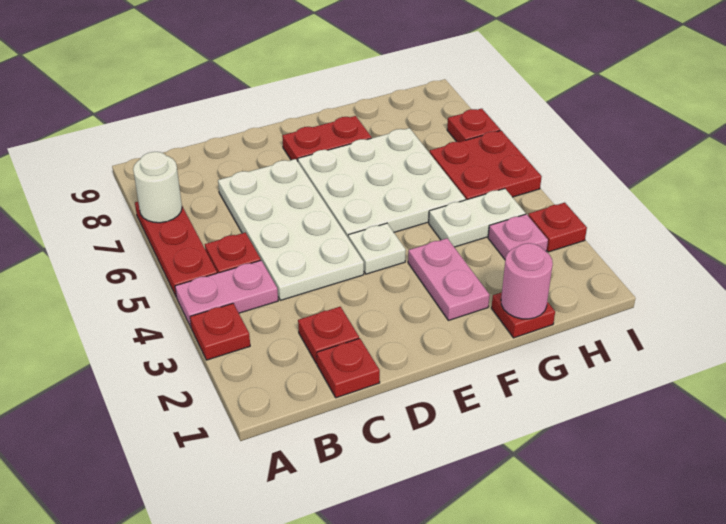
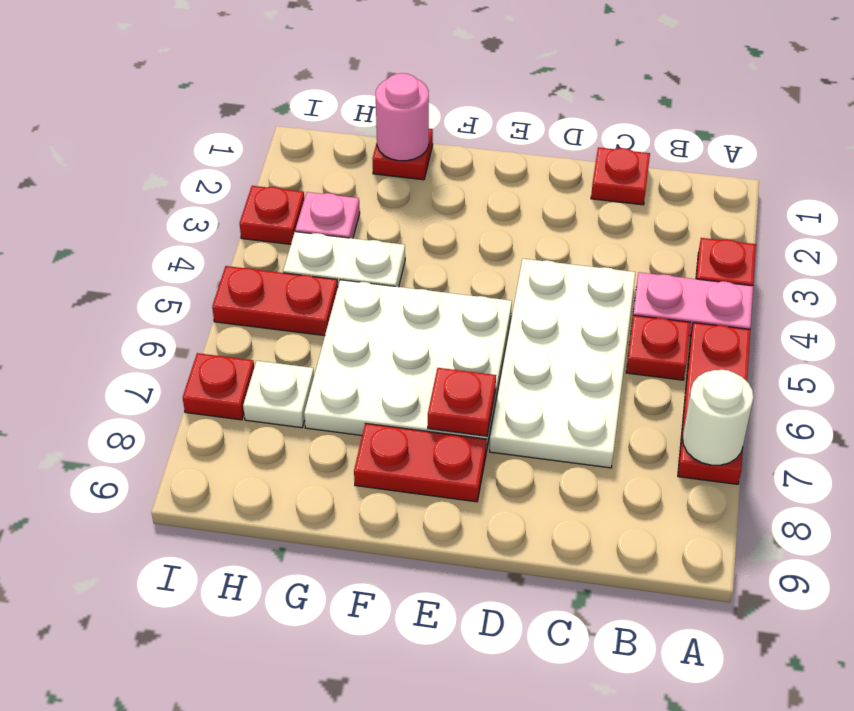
red plate C2 level 1 -> red plate E7 level 2
white plate E4 level 1 -> white plate H7 level 1
pink plate F2:F3 level 1 -> none
red plate H5:I6 level 1 -> red plate H5:I5 level 1

